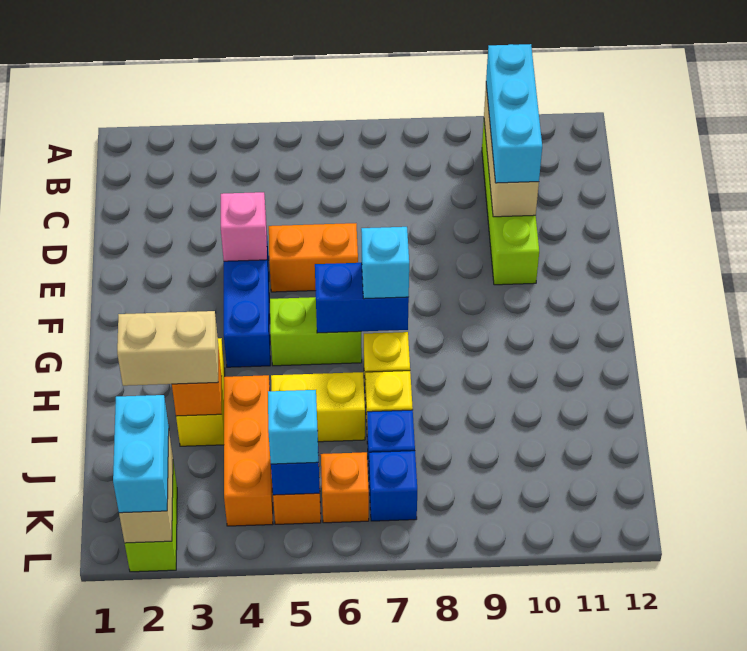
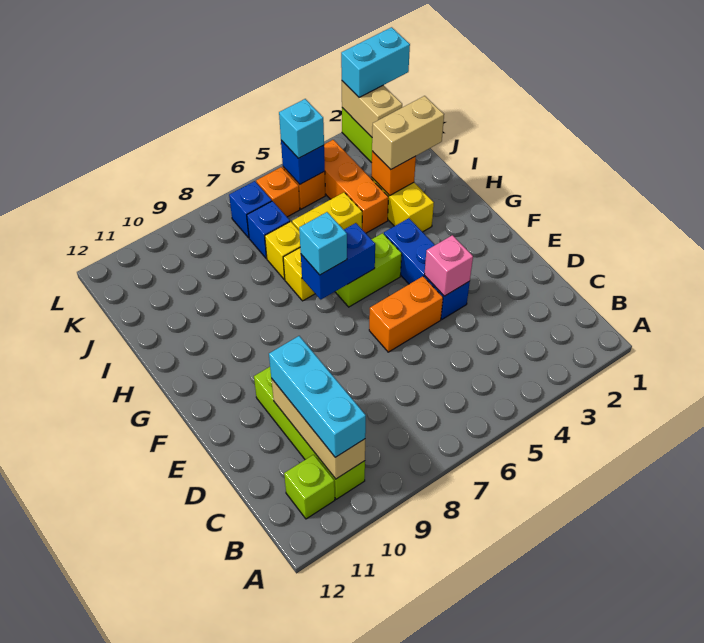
none -> lime brick B11 level 1
cyan brick K2:L2 level 3 -> cyan brick L1:L2 level 3

